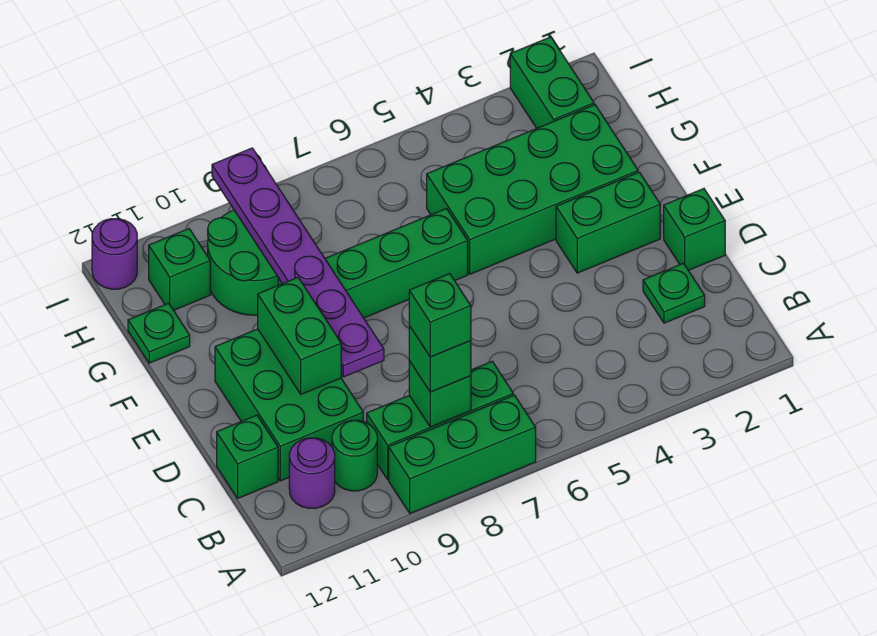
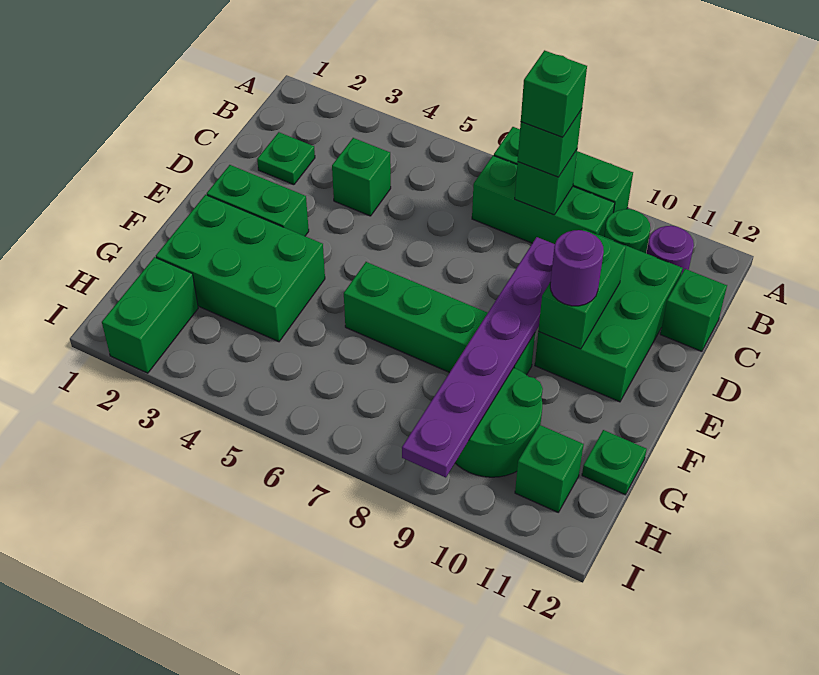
green brick D1 level 1 -> green brick C4 level 1
green brick F2:G5 level 1 -> green brick F2:G4 level 1
purple round brick I12 level 1 -> purple round brick E10 level 3

